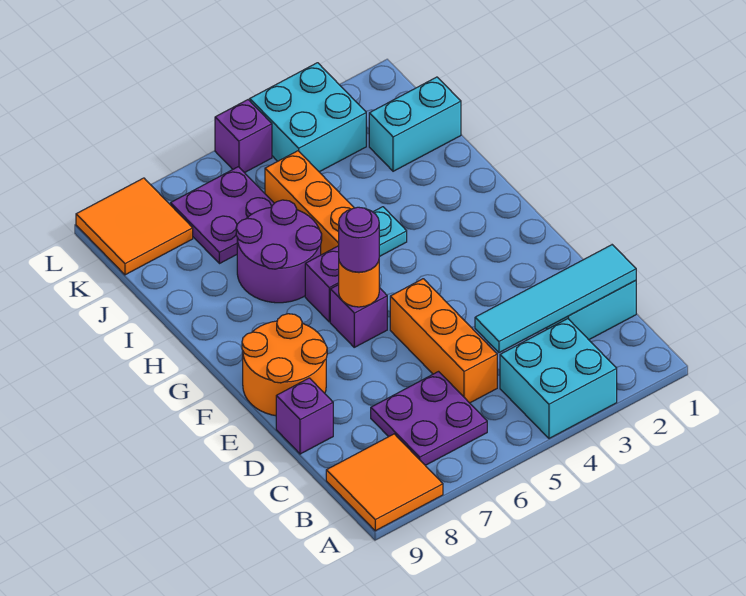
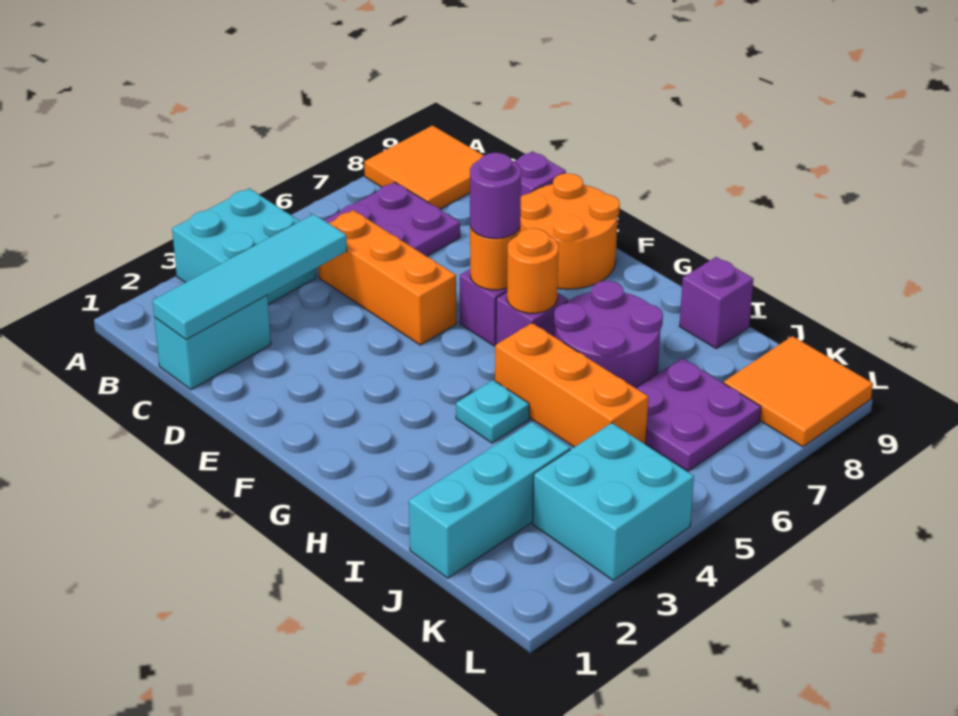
none -> orange round brick G6 level 2
cyan brick J1:J2 level 1 -> cyan brick J1:J3 level 1
purple brick L5 level 1 -> purple brick I9 level 1

